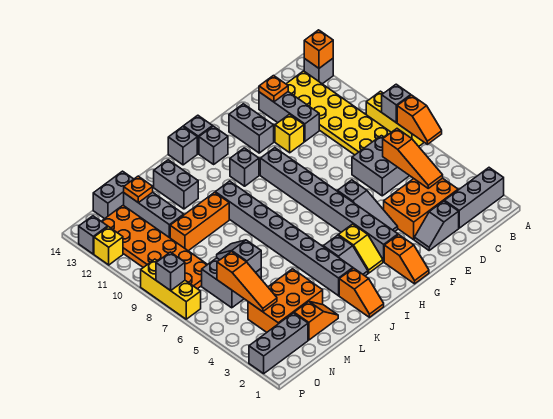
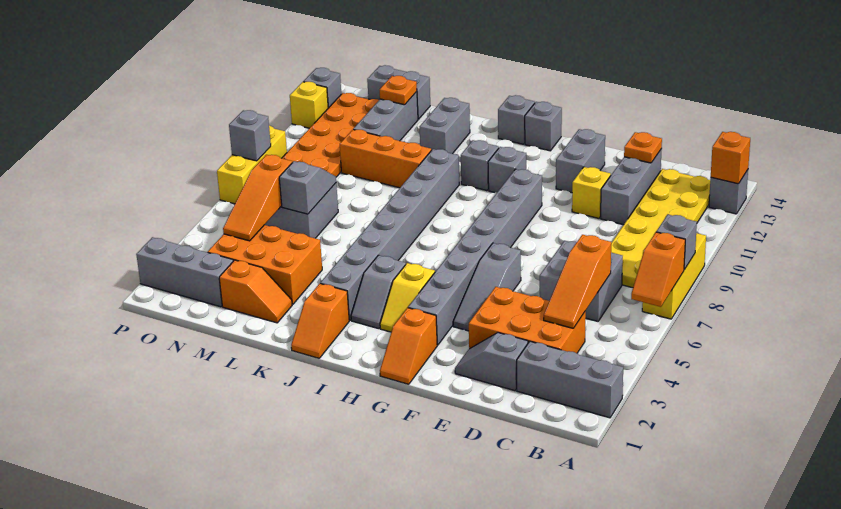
grey brick H13 level 1 -> grey brick I11 level 1

